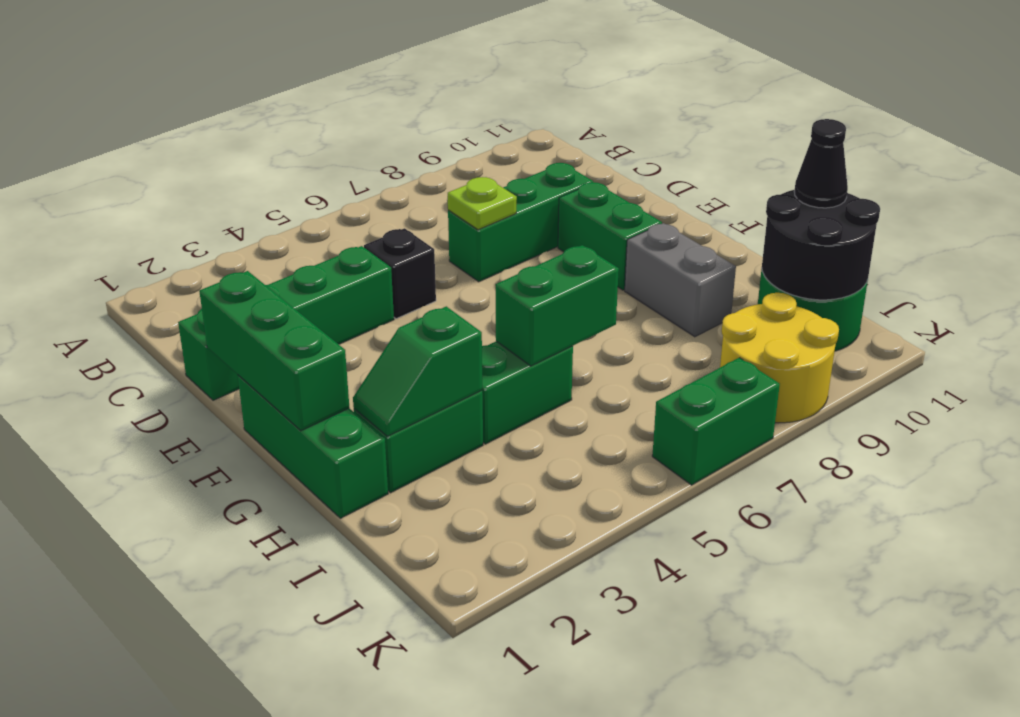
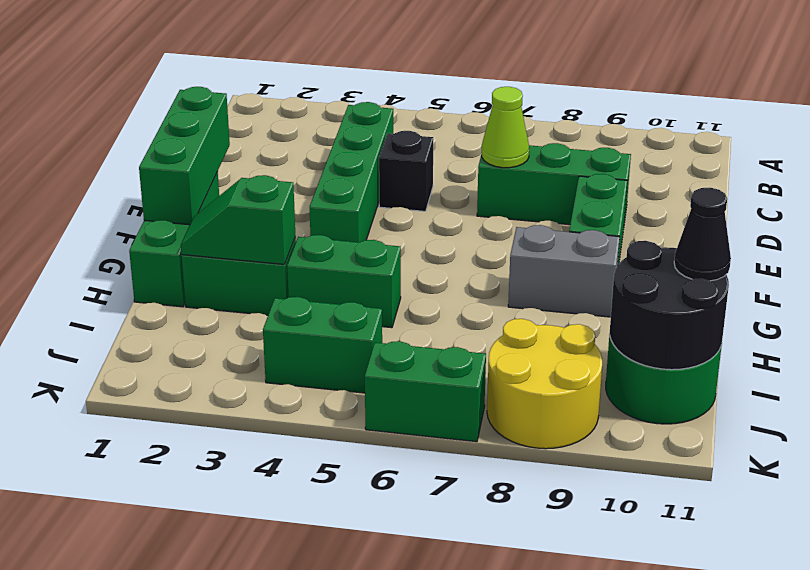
green brick D1:D4 level 1 -> green brick C4:F4 level 1
lime plate D7 level 2 -> lime cone D7 level 2
grey brick G9:H9 level 1 -> grey brick G8:G9 level 1
green brick H5:H6 level 2 -> green brick J4:J5 level 1

